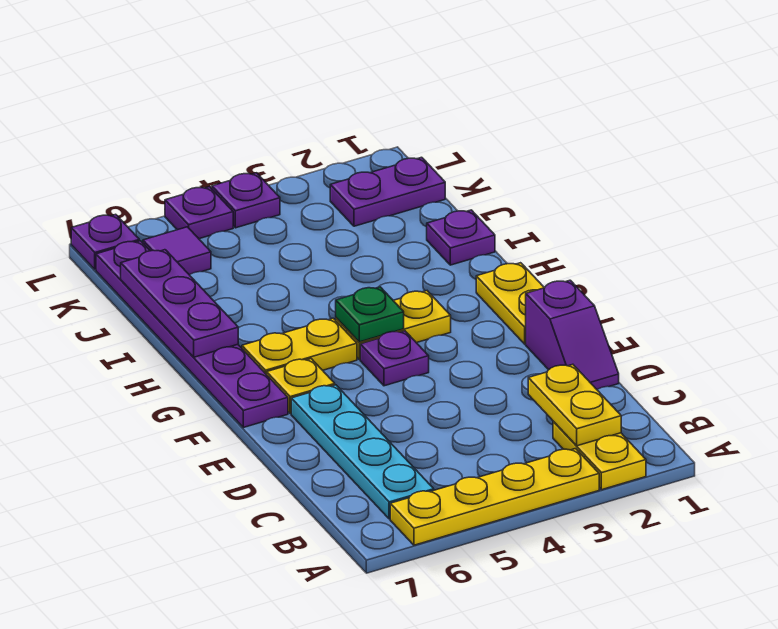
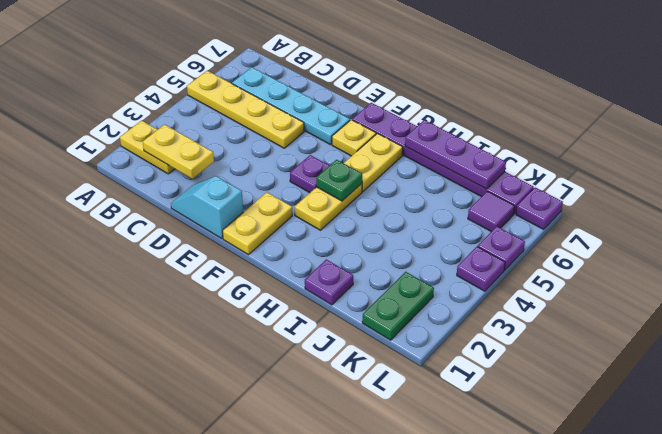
yellow plate A3:A6 level 1 -> yellow plate A5:D5 level 1
purple slope D1:E1 level 1 top E -> cyan slope D1:E1 level 1 top E
yellow plate F1:G1 level 1 -> yellow plate F1:F2 level 1
purple plate K1:K2 level 1 -> green plate K1:K2 level 1

